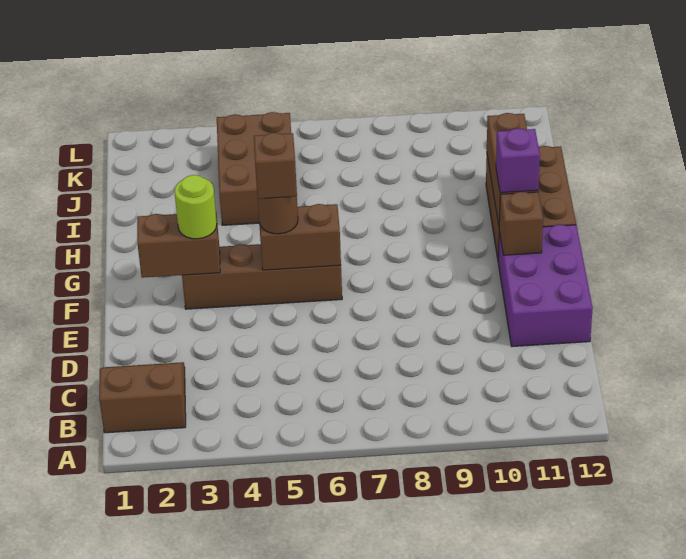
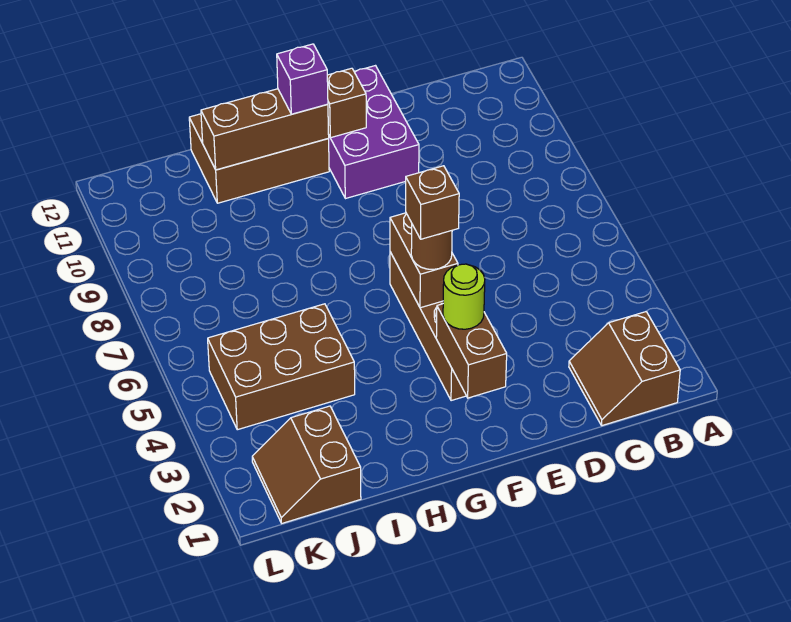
purple brick D11:F12 level 1 -> purple brick E10:F12 level 1
none -> brown slope J1:K2 level 1 top J

